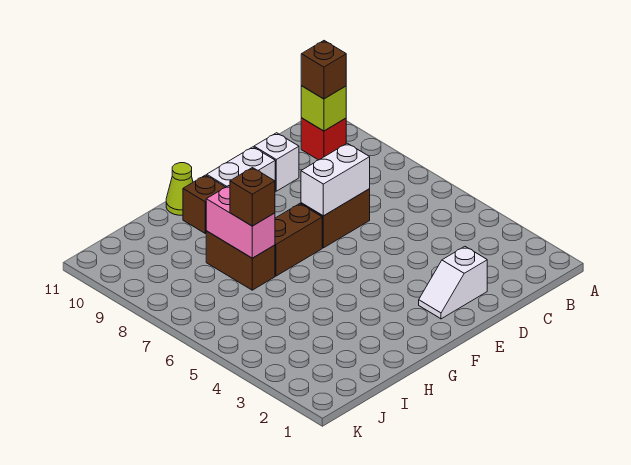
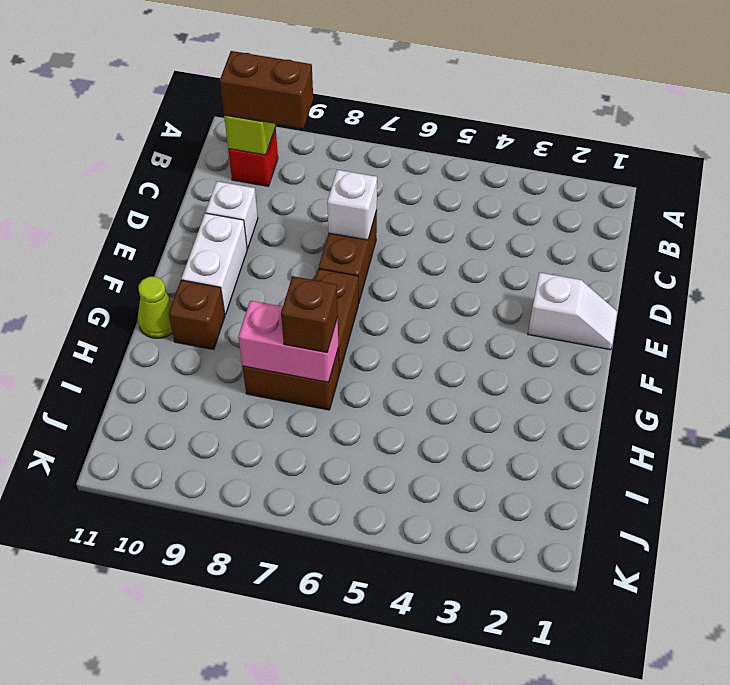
brown brick B10 level 3 -> brown brick B9:B10 level 3
white slope D2:E2 level 1 top D -> white slope E1:E2 level 1 top 2
white brick D7:E7 level 2 -> white brick D7 level 2

